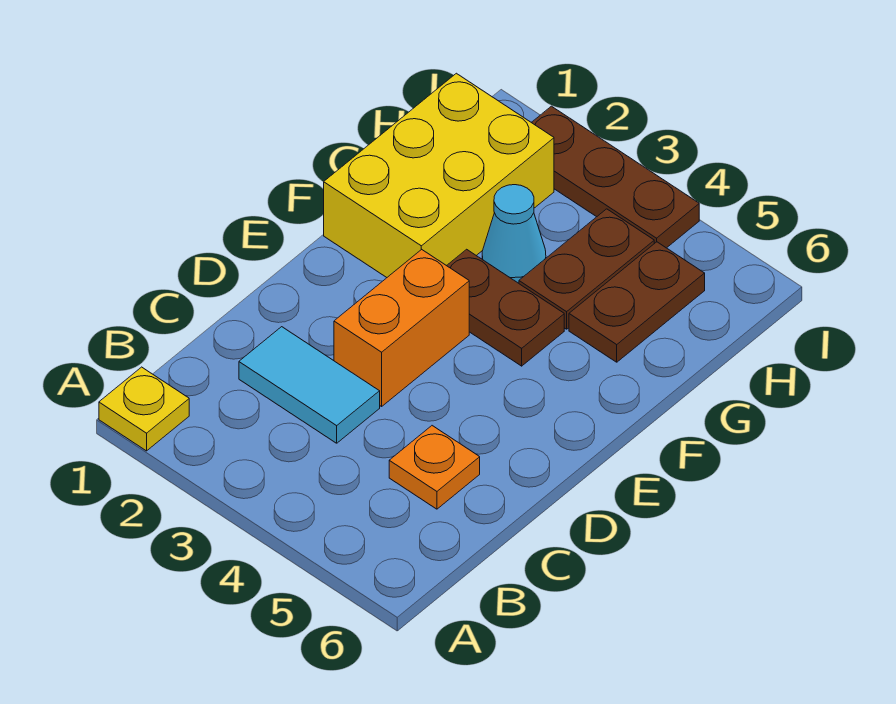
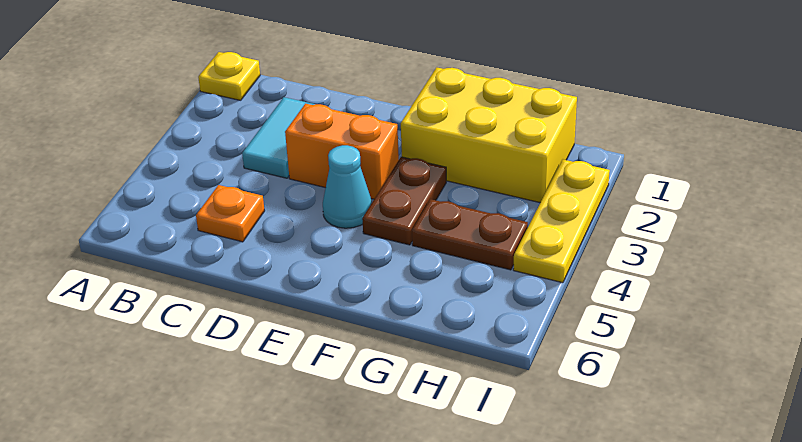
cyan cone G3 level 1 -> cyan cone E4 level 1
brown plate G5:H5 level 1 -> none
brown plate I2:I4 level 1 -> yellow plate I2:I4 level 1

